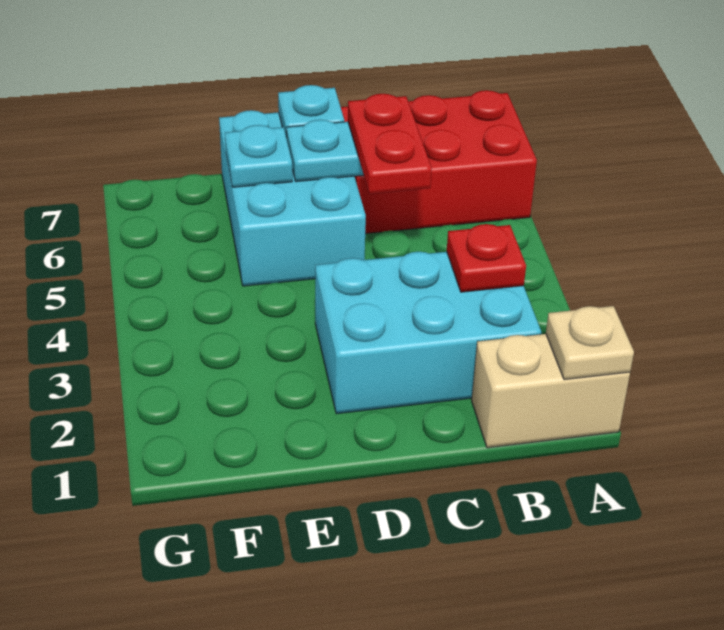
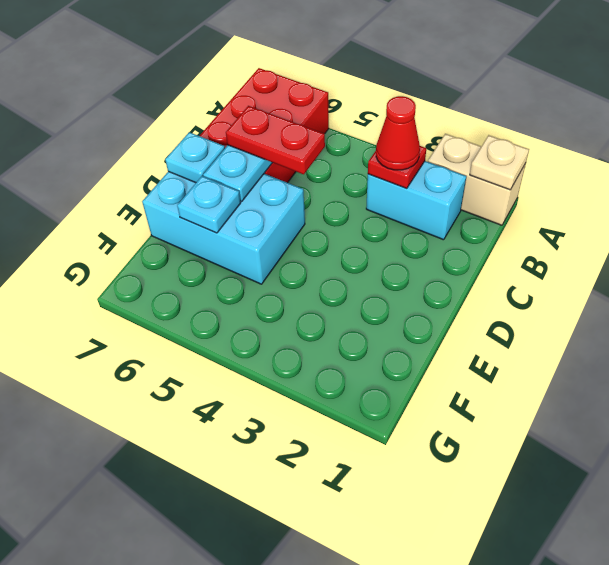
tan brick A1:B1 level 1 -> tan brick A1:A2 level 1
cyan brick B2:D3 level 1 -> cyan brick B2:B3 level 1
none -> red cone B3 level 3

